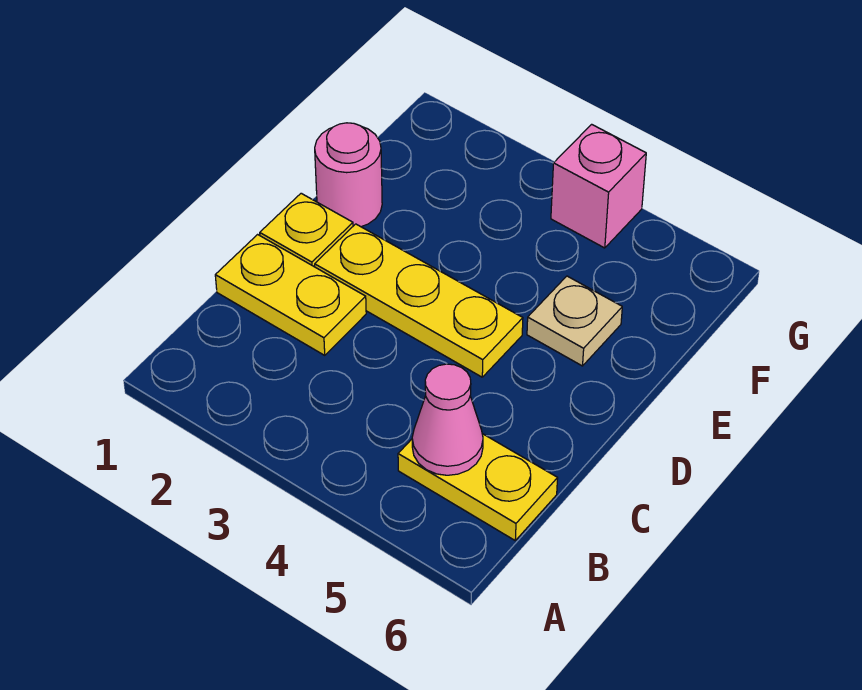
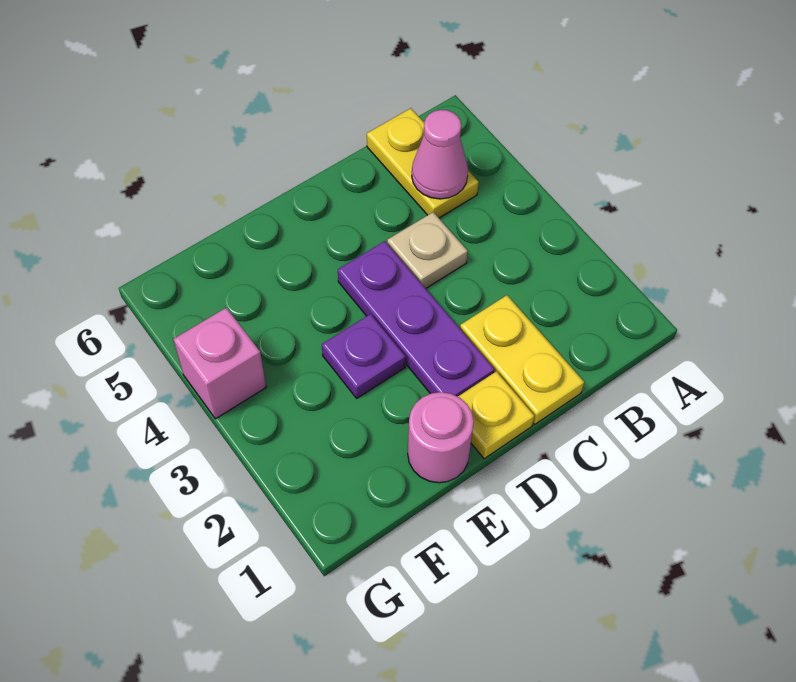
yellow plate D2:D4 level 1 -> purple plate D2:D4 level 1
none -> purple plate E3 level 1
tan plate E5 level 1 -> tan plate C4 level 1

